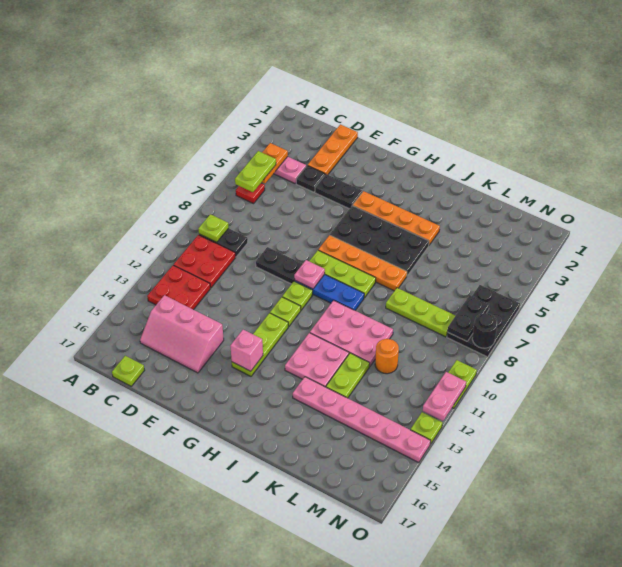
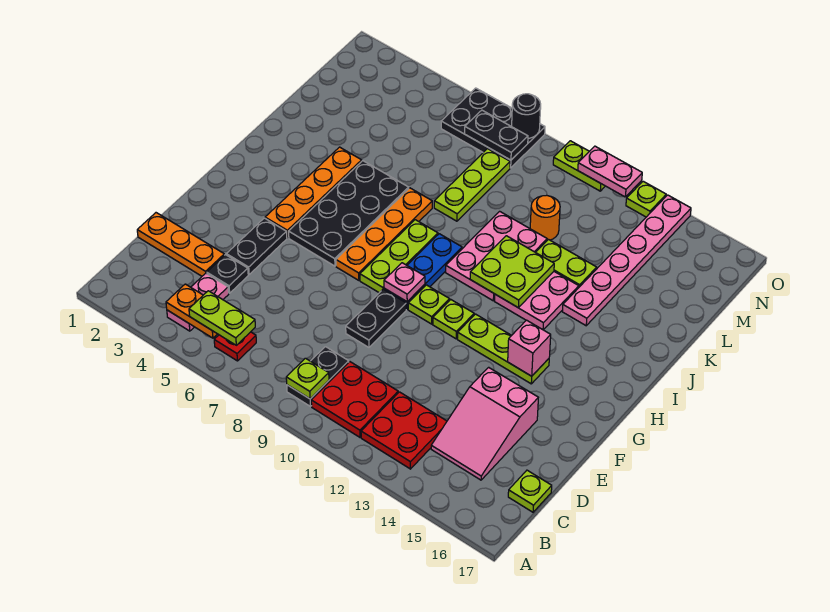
pink slope C14:E15 level 1 top 14 -> pink slope C14:E15 level 1 top E
none -> lime plate I11:J12 level 2

